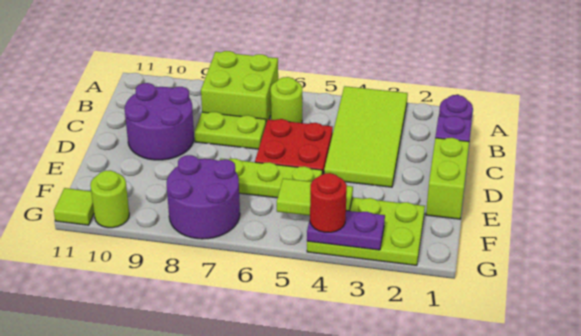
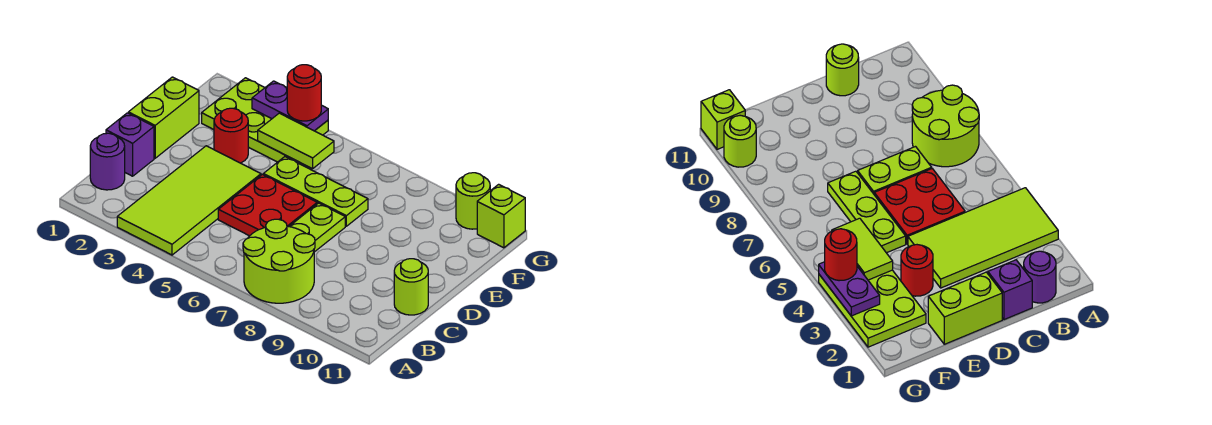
lime brick A7:B8 level 1 -> lime round brick A7:B8 level 1
lime round brick B6 level 1 -> lime round brick C11 level 1
lime plate C7:C8 level 1 -> lime plate C7:D7 level 1
purple round brick C9:D10 level 1 -> none
none -> red round brick E3 level 1
purple round brick F7:G8 level 1 -> none
lime tile G11 level 1 -> lime brick G11 level 1

